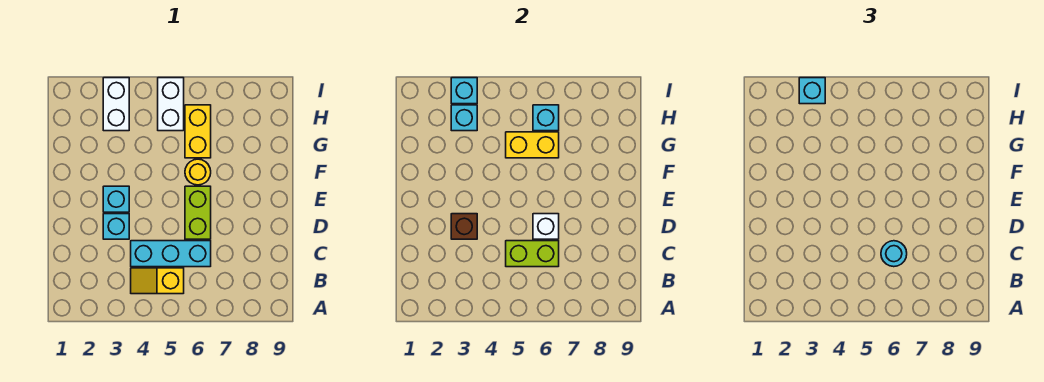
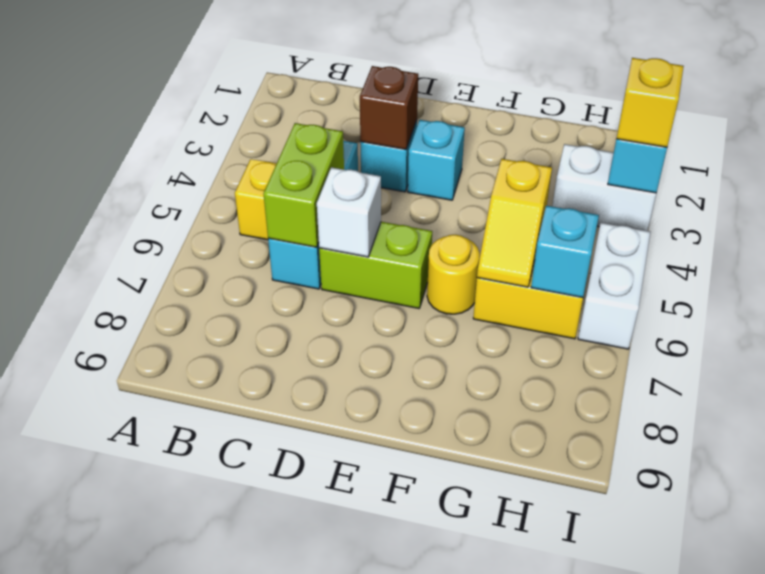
cyan round brick C6 level 3 -> none
yellow brick G5:G6 level 2 -> yellow slope G5:G6 level 2 top 5
cyan brick H3 level 2 -> none
white brick H5:I5 level 1 -> white brick I5:I6 level 1
cyan brick I3 level 3 -> yellow brick I3 level 3

